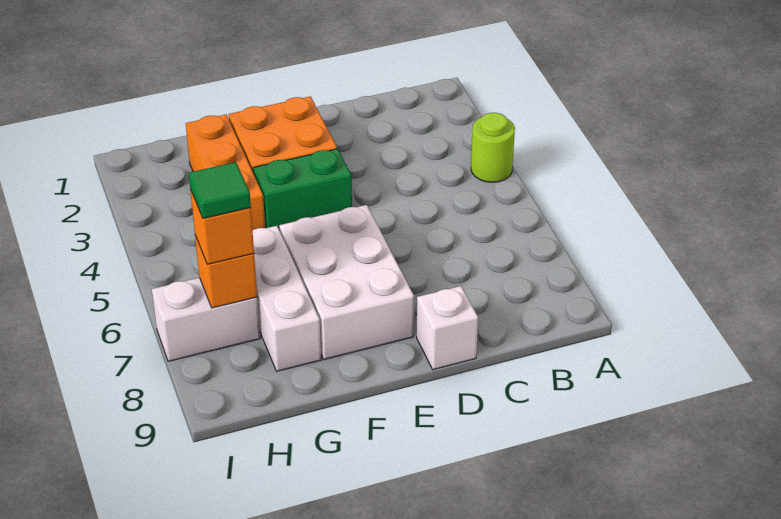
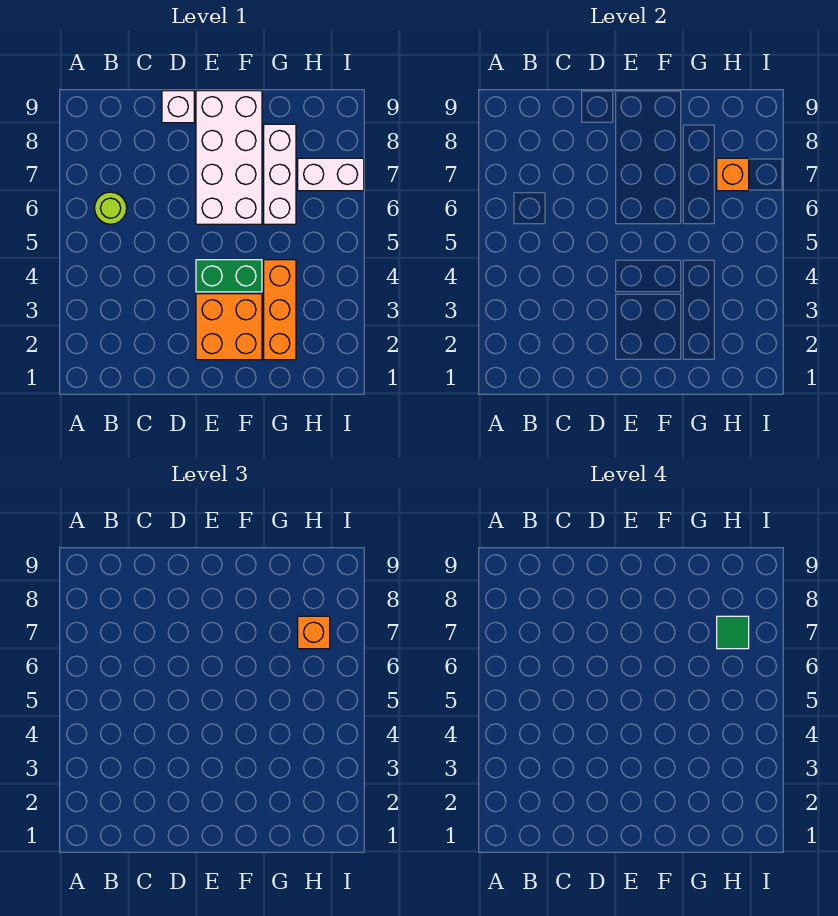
lime round brick A4 level 1 -> lime round brick B6 level 1
white brick E6:F8 level 1 -> white brick E6:F9 level 1

